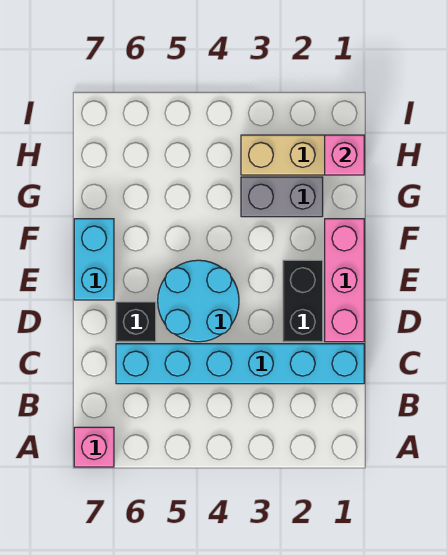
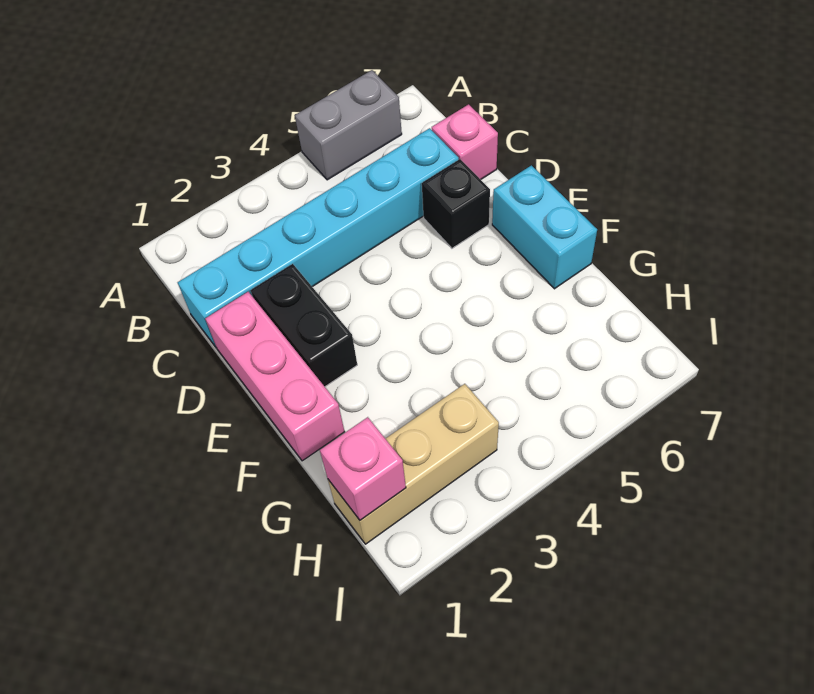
pink brick A7 level 1 -> pink brick C7 level 1
cyan round brick D4:E5 level 1 -> none
grey brick G2:G3 level 1 -> grey brick A5:A6 level 1

